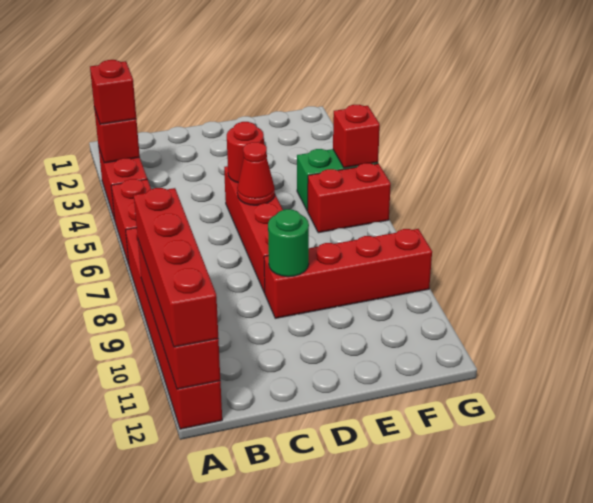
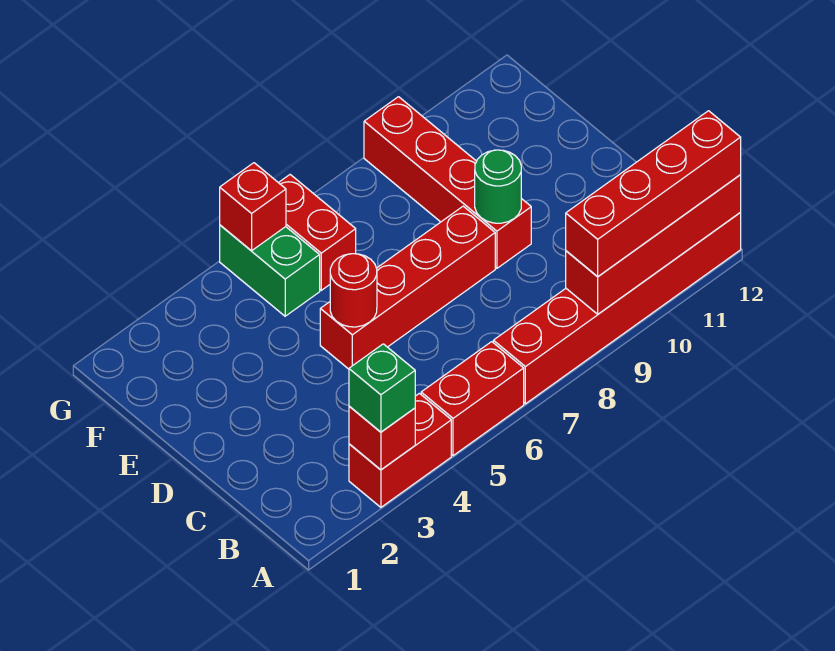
red brick A3 level 3 -> green brick A3 level 3
red cone D6 level 2 -> none

